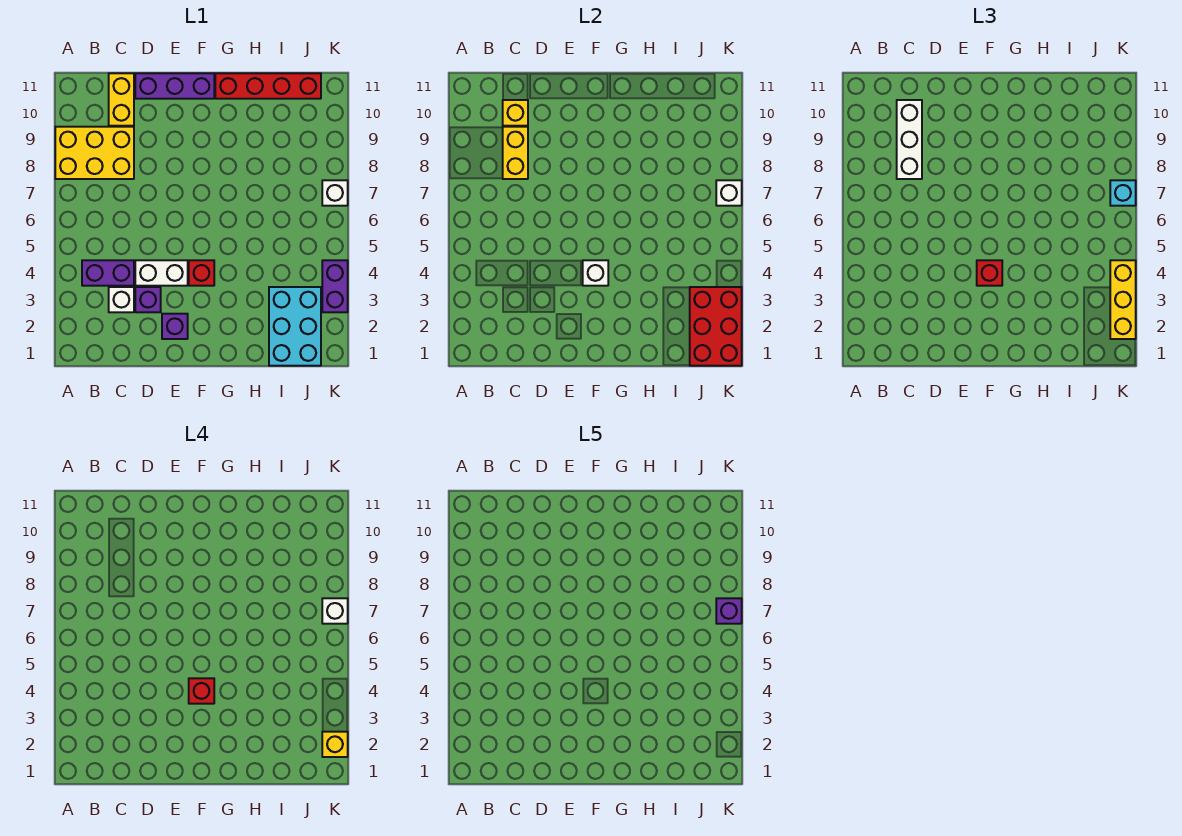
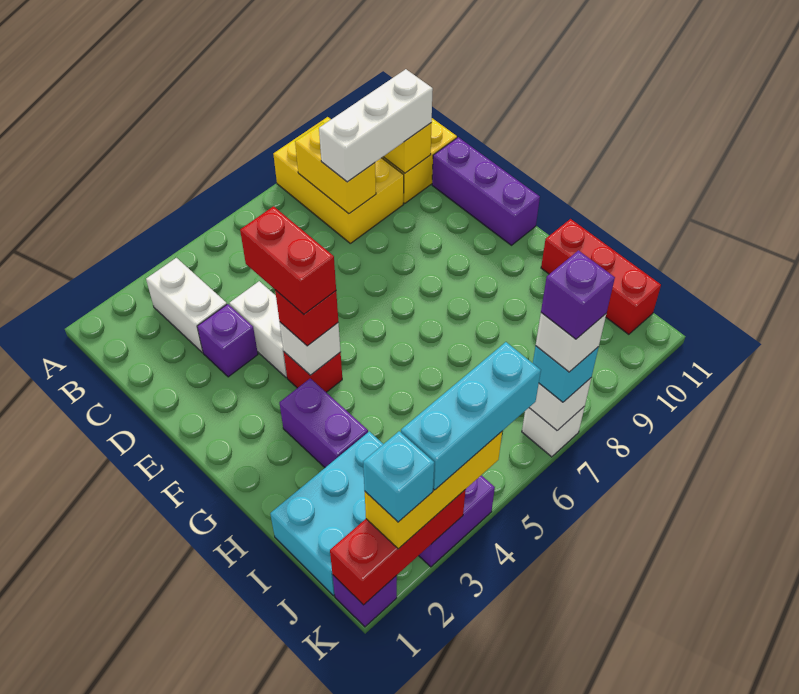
purple brick B4:C4 level 1 -> purple brick G3:H3 level 1
white brick C3 level 1 -> white brick B3:C3 level 1
yellow brick C8:C9 level 2 -> yellow brick B8:C8 level 2
purple brick E2 level 1 -> purple brick K1 level 1
red brick F4 level 4 -> red brick E4:F4 level 4
red brick G11:J11 level 1 -> red brick H11:J11 level 1
red brick J1:K3 level 2 -> red brick K1:K3 level 2
yellow brick K2 level 4 -> cyan brick K2 level 4
none -> cyan brick K3:K5 level 4

